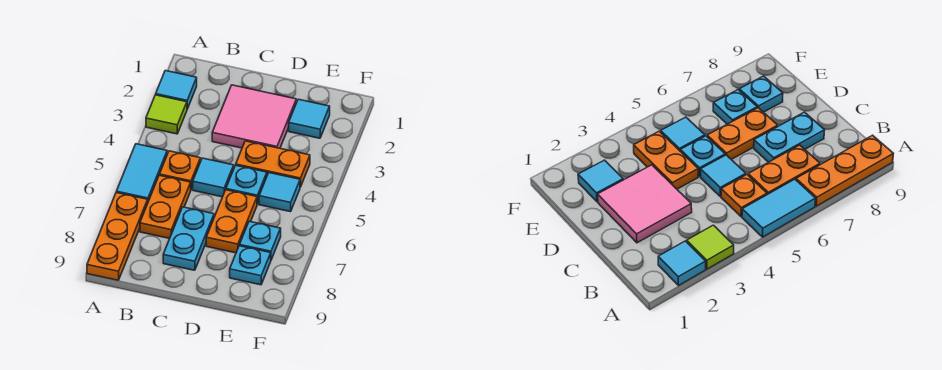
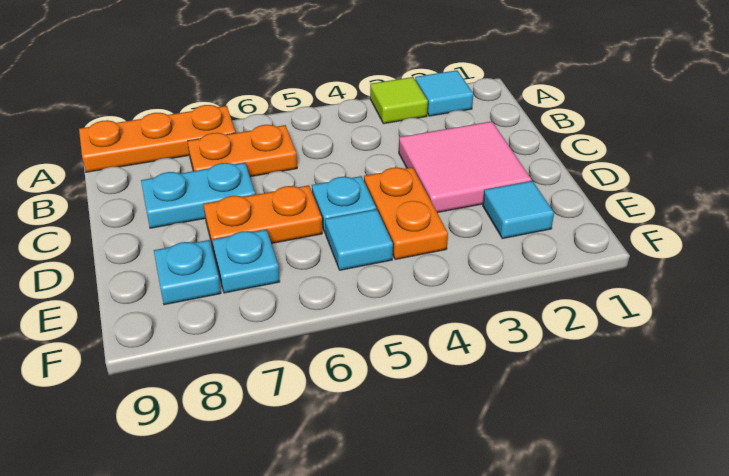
cyan tile A5:A6 level 1 -> none
orange plate B5 level 1 -> none
cyan tile C5 level 1 -> none

